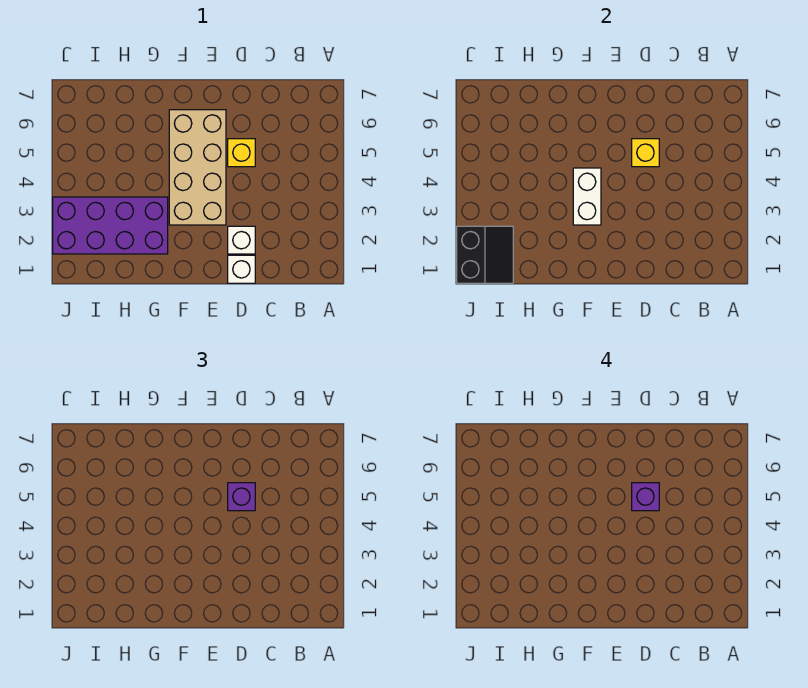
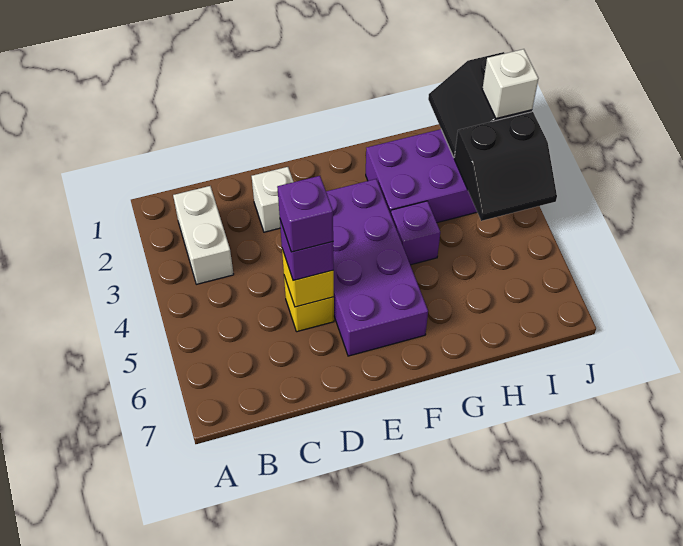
white brick D1 level 1 -> white brick J2 level 3
tan brick E3:F6 level 1 -> purple brick E3:F6 level 1
white brick F3:F4 level 2 -> white brick B2:B3 level 1
none -> purple brick G4 level 1
none -> black slope I3:J4 level 2 top 3

